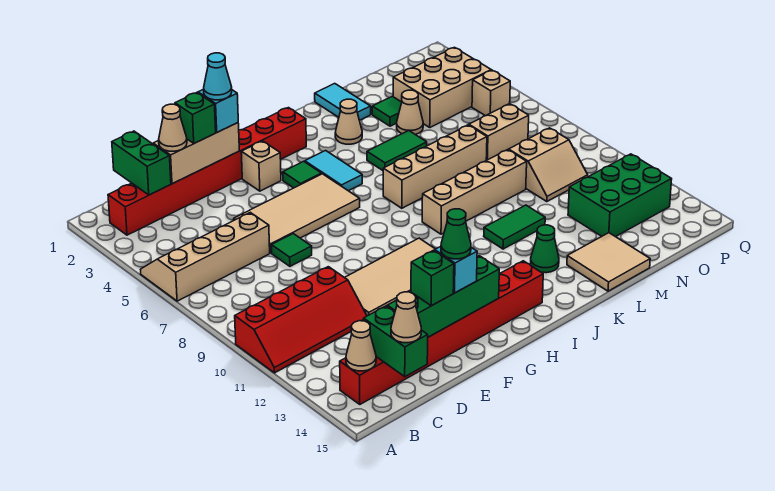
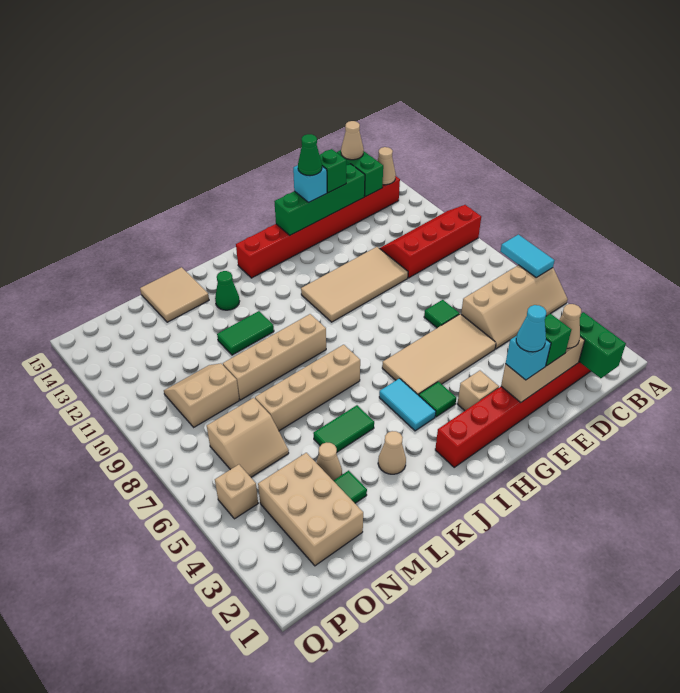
cyan tile L1:L2 level 1 -> cyan tile A6:A7 level 2
tan brick N3:P4 level 1 -> tan brick N2:O4 level 1
green brick N12:P13 level 1 -> none

